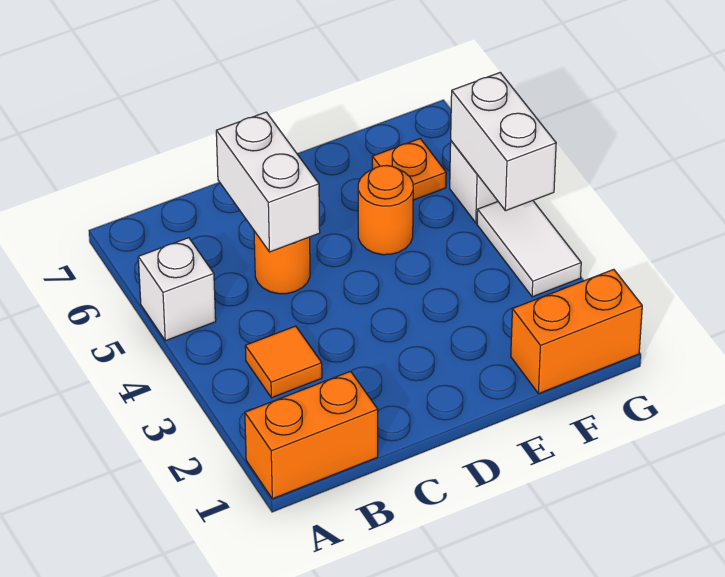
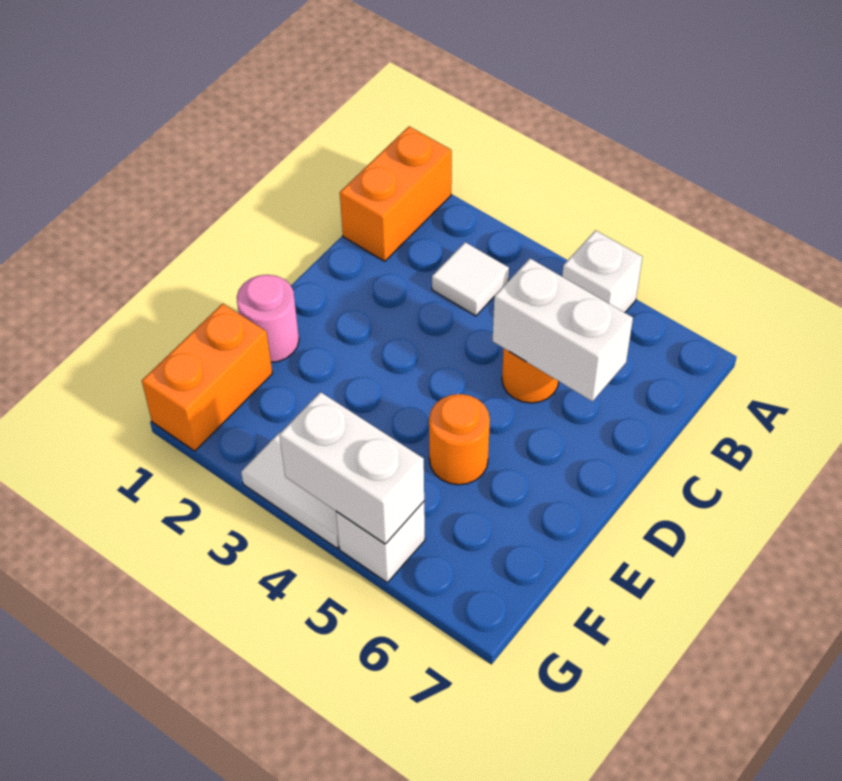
orange tile B3 level 1 -> white tile B3 level 1
none -> pink round brick E1 level 1
orange plate F6 level 1 -> none

